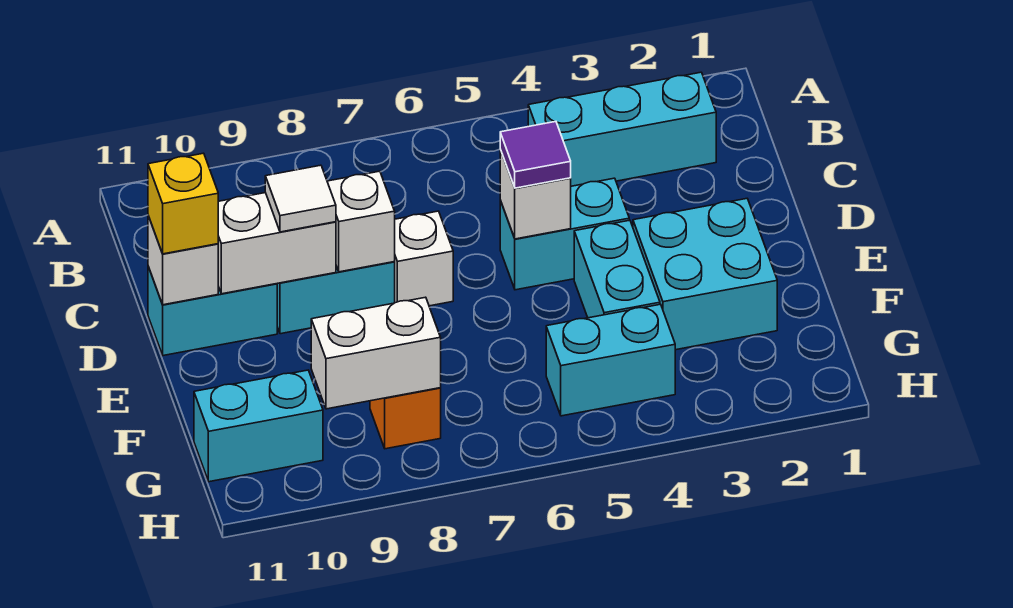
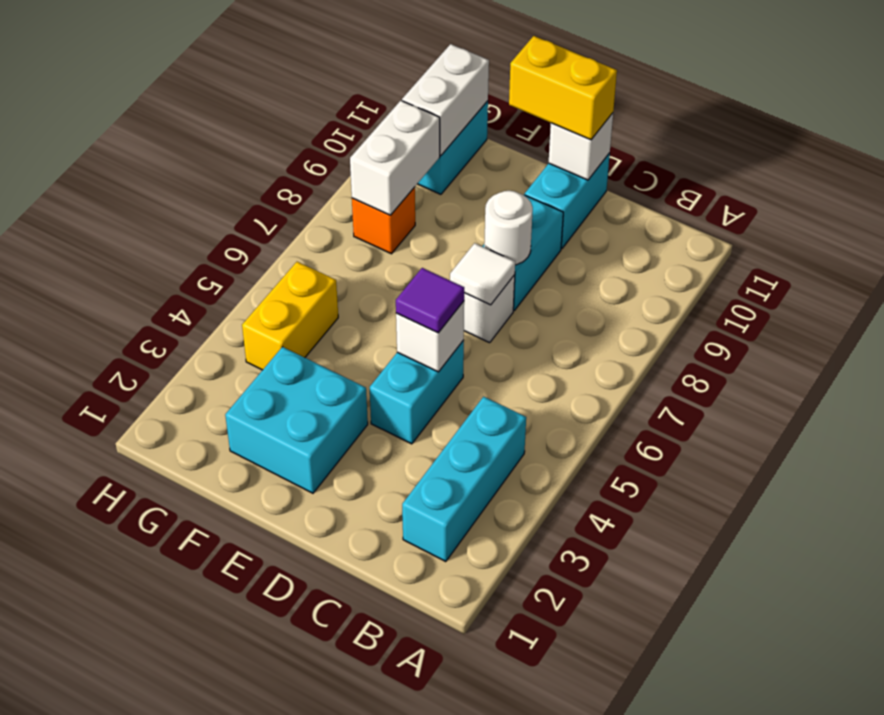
white brick D8 level 2 -> white round brick D8 level 2
white brick D9:D10 level 2 -> white brick G10:G11 level 2
white tile D9 level 3 -> white tile D7 level 2
yellow brick D11 level 3 -> yellow brick D11:E11 level 3
cyan brick E4:F4 level 1 -> none
cyan brick G4:G5 level 1 -> yellow brick G4:G5 level 1

